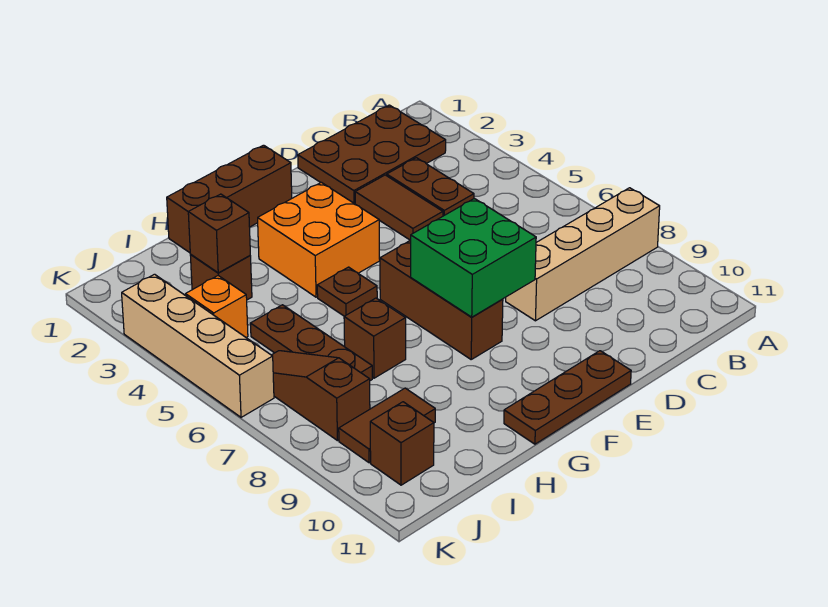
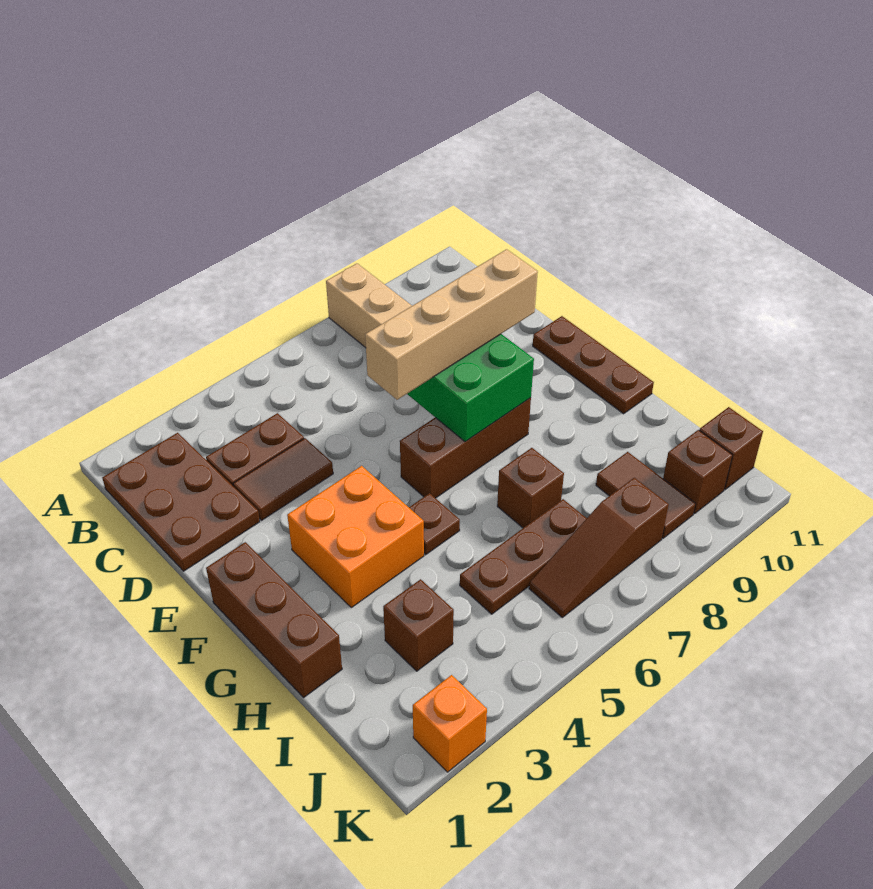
brown brick I3 level 2 -> brown brick J11 level 1
orange brick J4 level 1 -> orange brick K2 level 1
tan brick K3:K6 level 1 -> tan brick E6:E9 level 3

